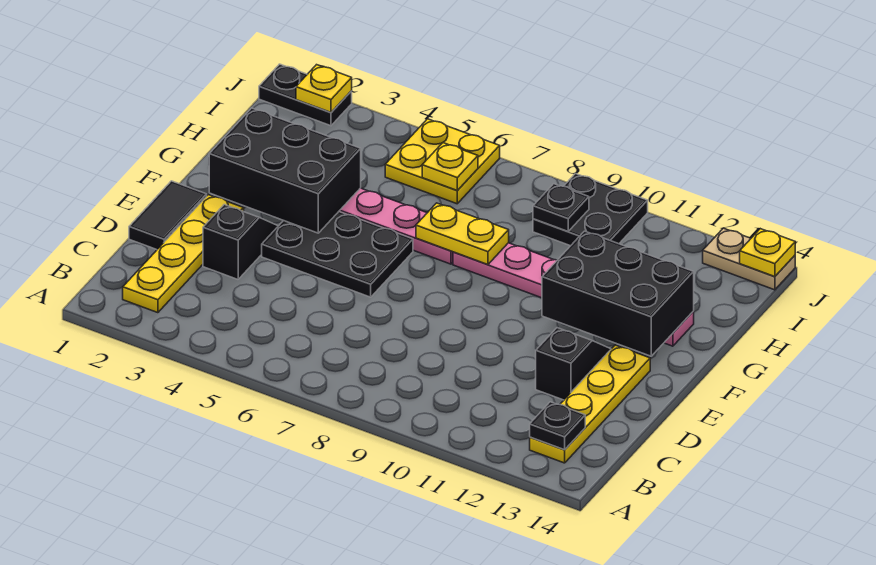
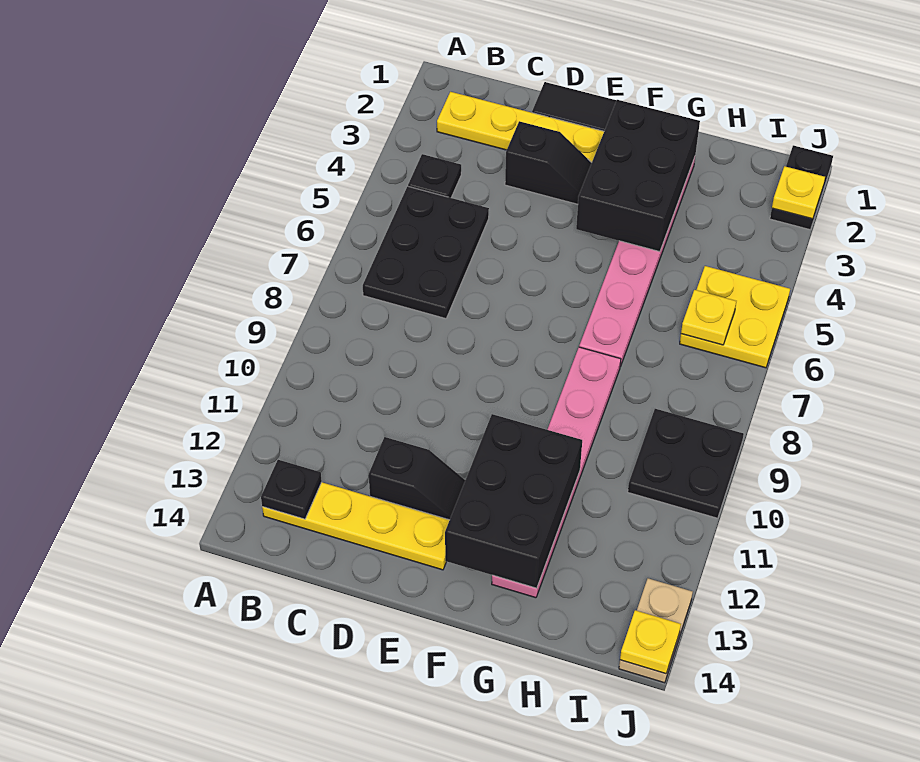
black plate E4:F6 level 1 -> black plate B5:C7 level 1
yellow plate G7:G8 level 2 -> none
black plate I9 level 2 -> black plate B4 level 1

